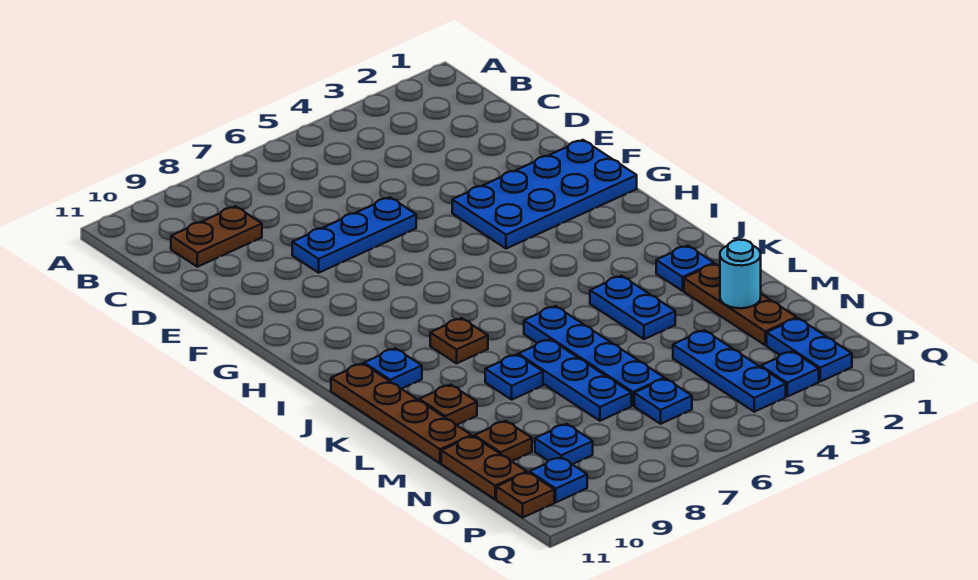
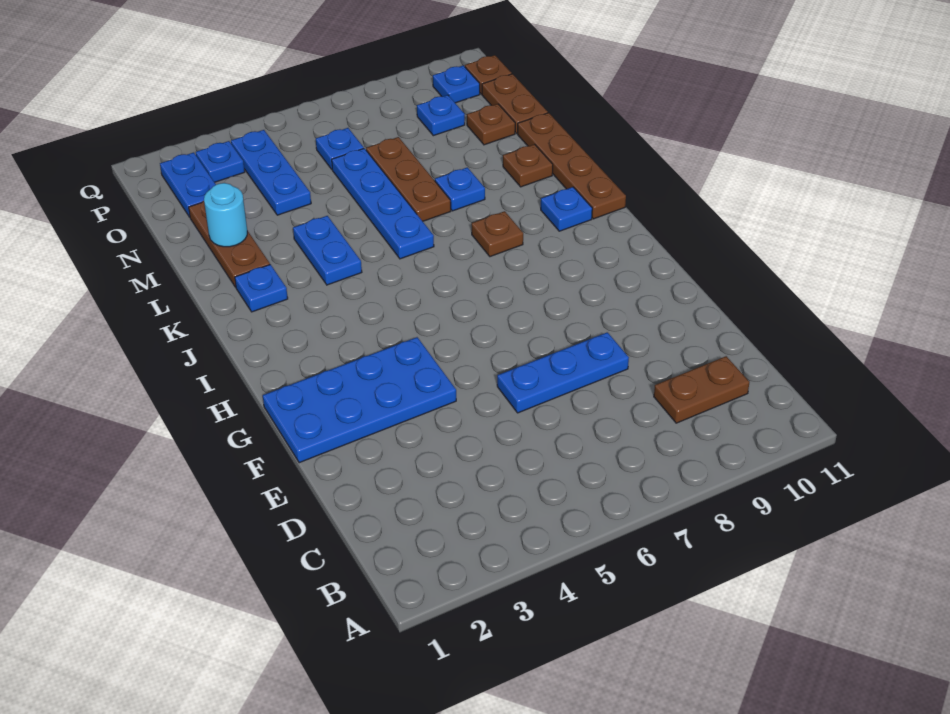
blue plate L7:N7 level 1 -> brown plate L7:N7 level 1

